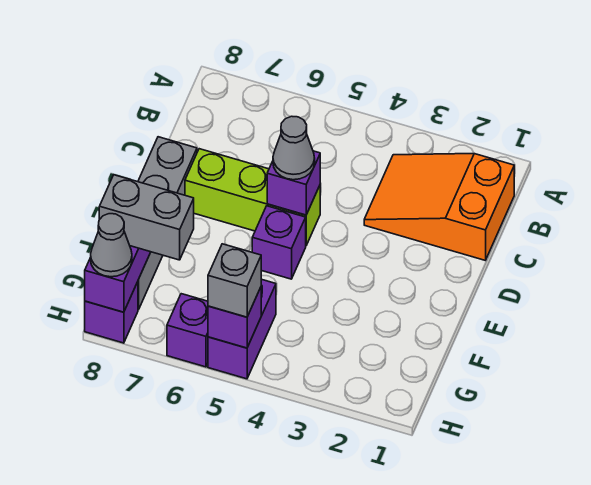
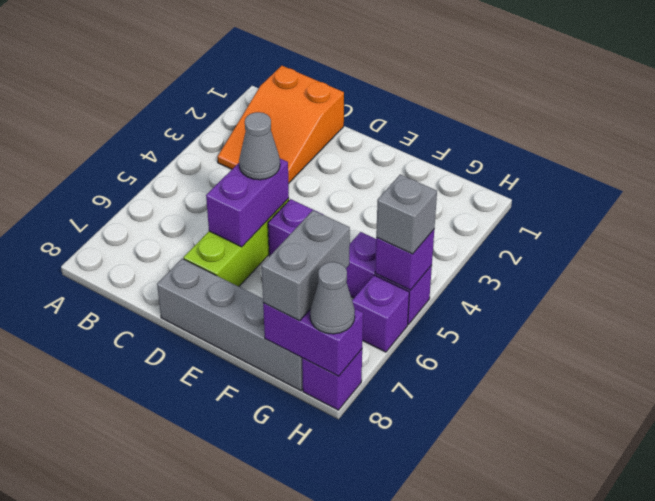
purple brick D5 level 2 -> purple brick D5:D6 level 2

